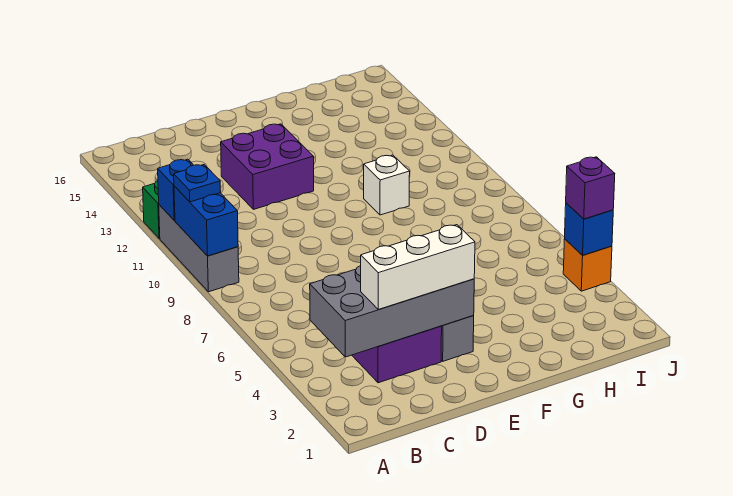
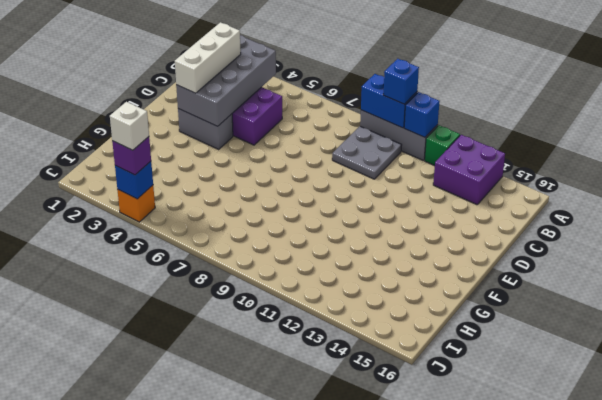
blue plate A10 level 3 -> blue brick A10 level 3
none -> grey plate B9:C10 level 1
purple brick D12:E13 level 1 -> purple brick A13:B14 level 1
white brick G10 level 1 -> white brick J4 level 4

